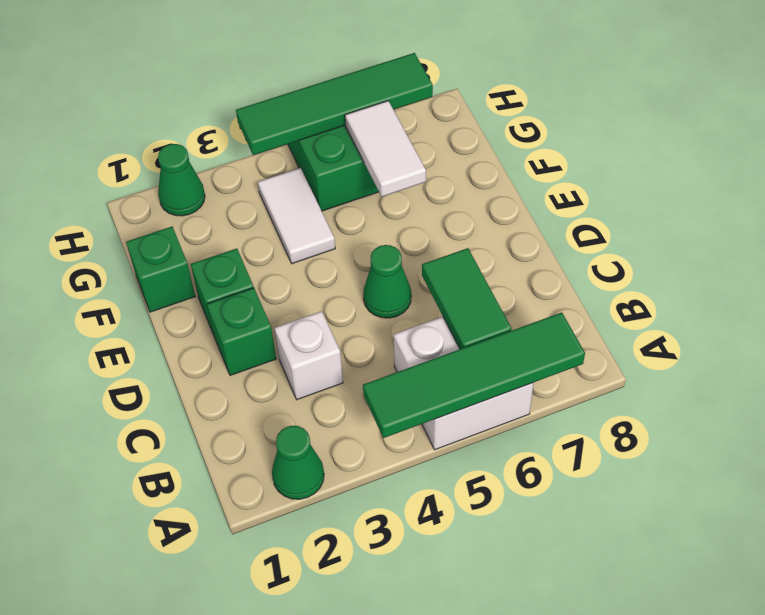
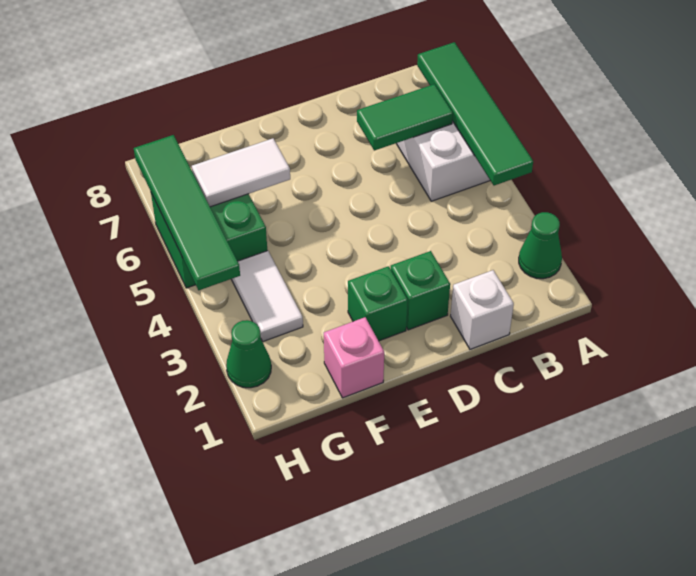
white brick C3 level 1 -> white brick C1 level 1
green cone D5 level 1 -> none
green brick F1 level 1 -> pink brick F1 level 1
white tile F4:G4 level 1 -> white tile G3:G4 level 1

